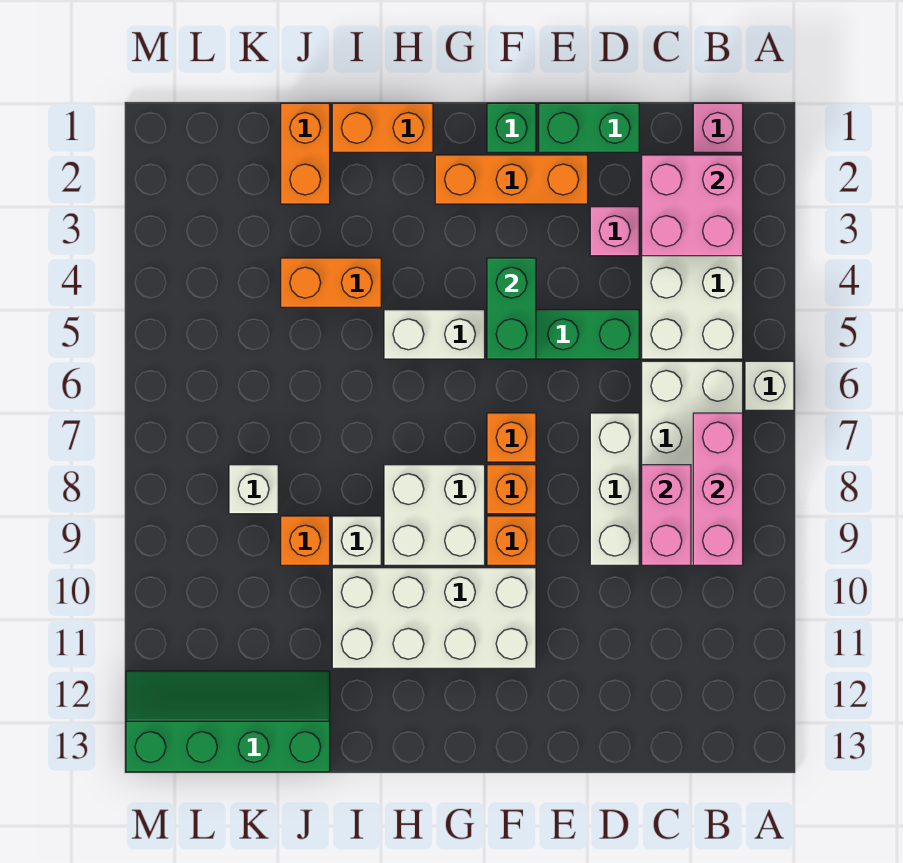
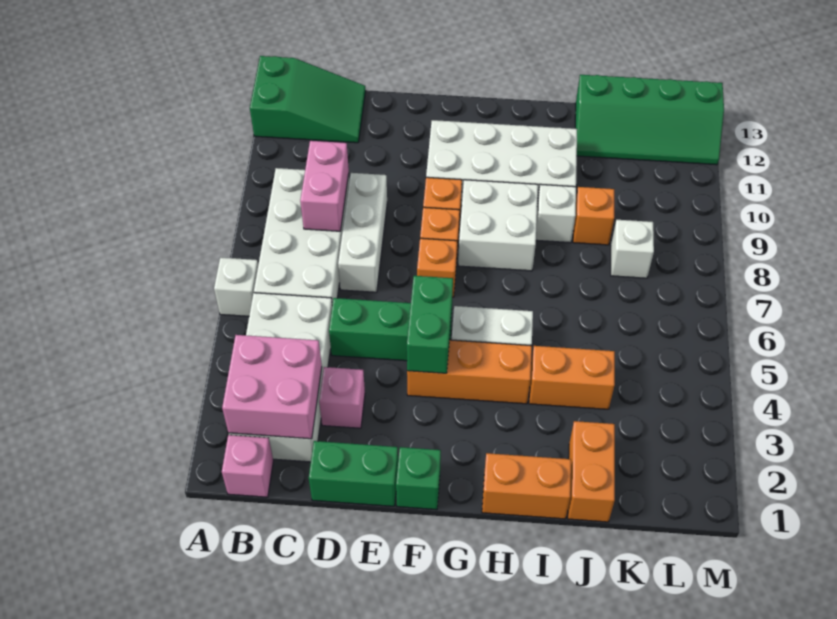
none -> green slope A12:C13 level 1 top A
pink brick B7:B9 level 2 -> none
orange brick E2:G2 level 1 -> orange brick F4:H4 level 1

